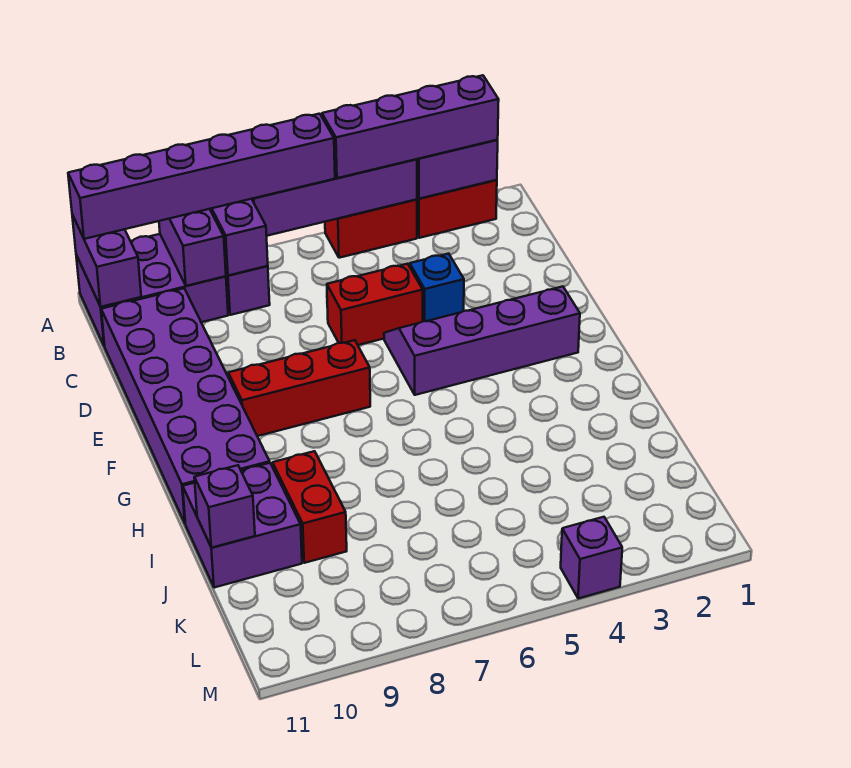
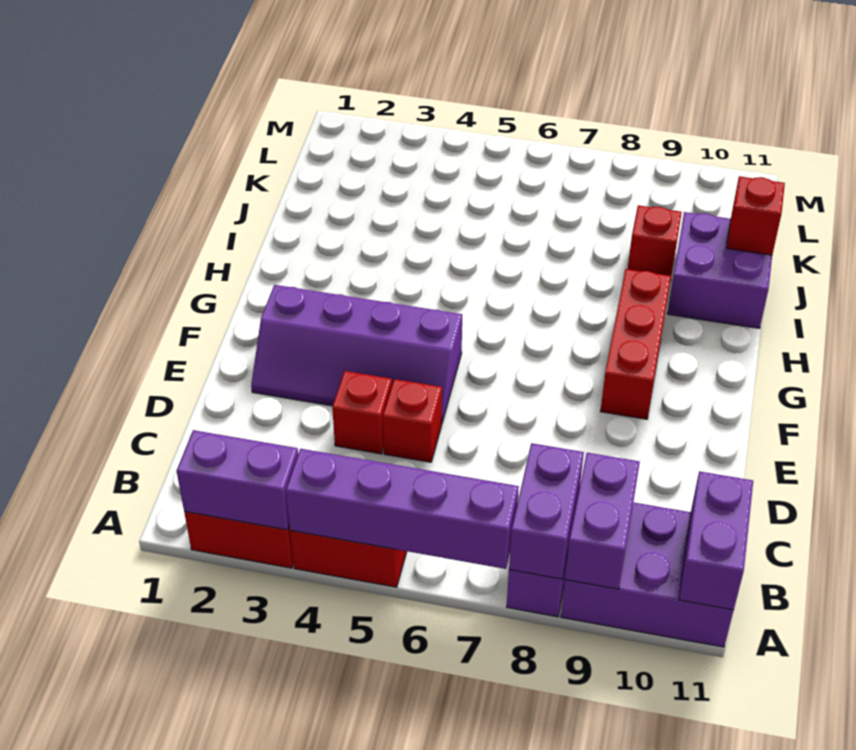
purple brick A2:A5 level 3 -> none
purple brick A6:A11 level 3 -> none
purple brick C10:H11 level 1 -> none
blue brick D4 level 1 -> red brick D4 level 1
red brick D5:D6 level 1 -> red brick D5 level 1
red brick F7:F9 level 1 -> red brick F9:H9 level 1
red brick I9:J9 level 1 -> red brick J9 level 1
purple brick J11 level 2 -> red brick J11 level 2
purple brick M4 level 1 -> none

